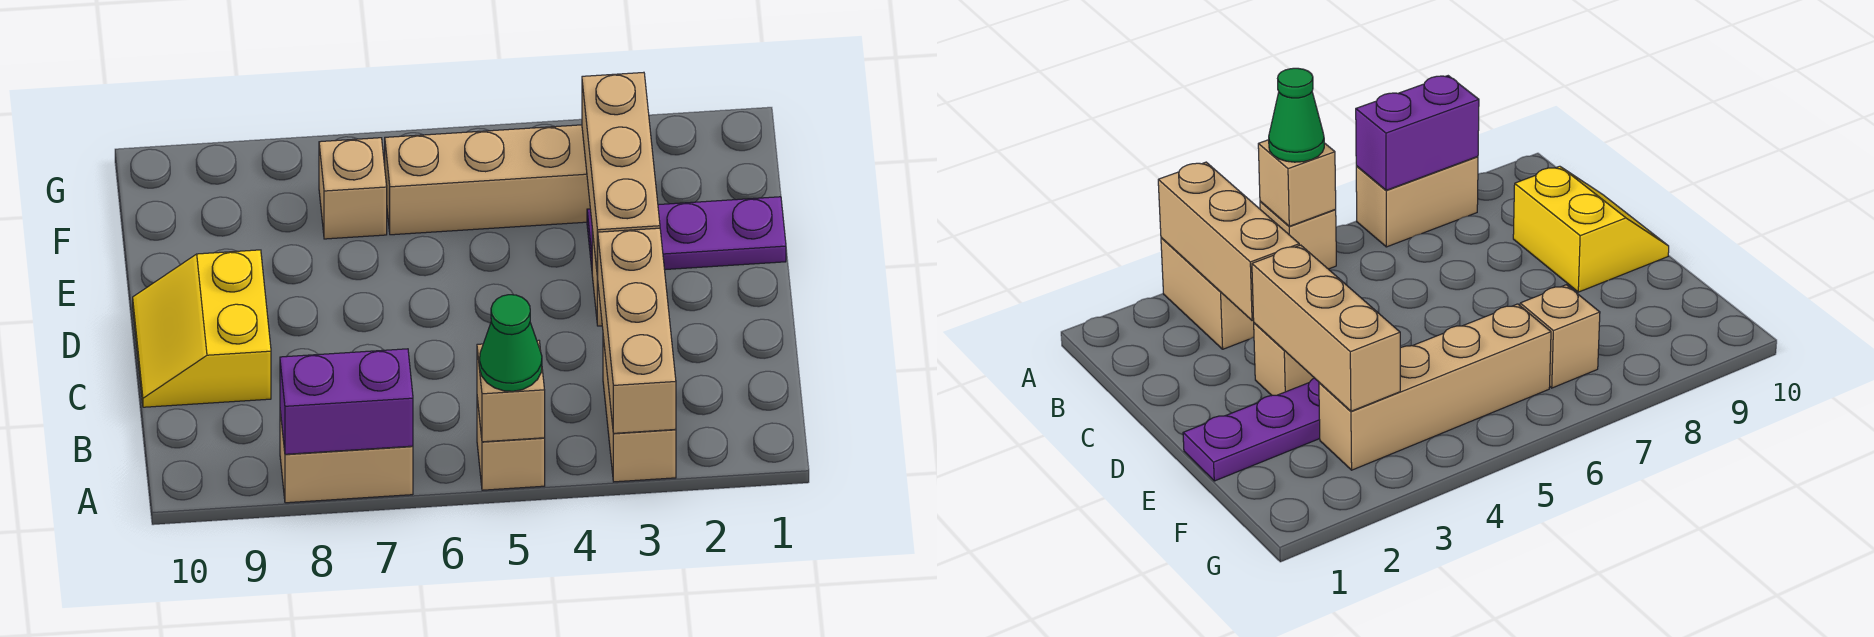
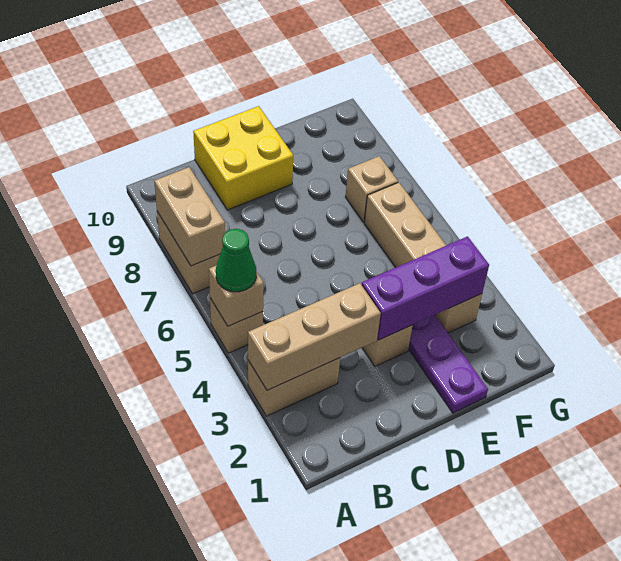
purple brick A7:A8 level 2 -> tan brick A7:A8 level 2
yellow slope C9:D10 level 1 top 9 -> yellow brick C9:D10 level 1
tan brick D3:F3 level 2 -> purple brick D3:F3 level 2

